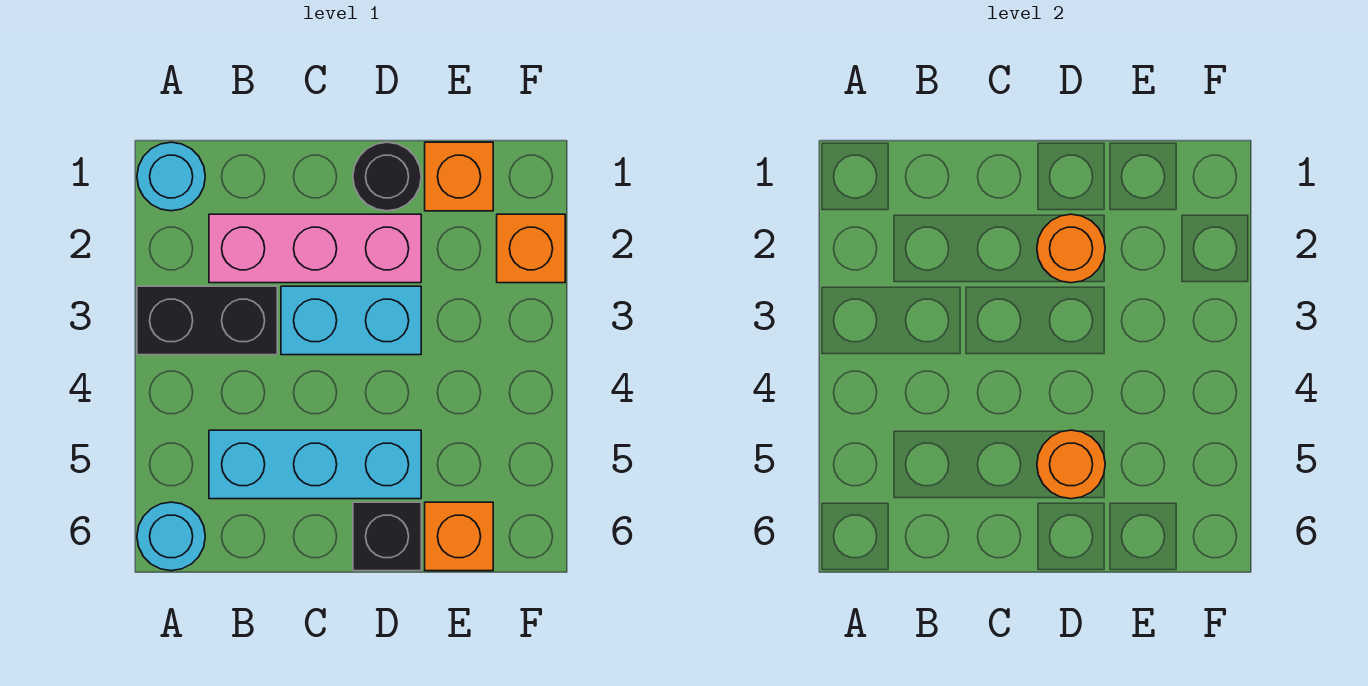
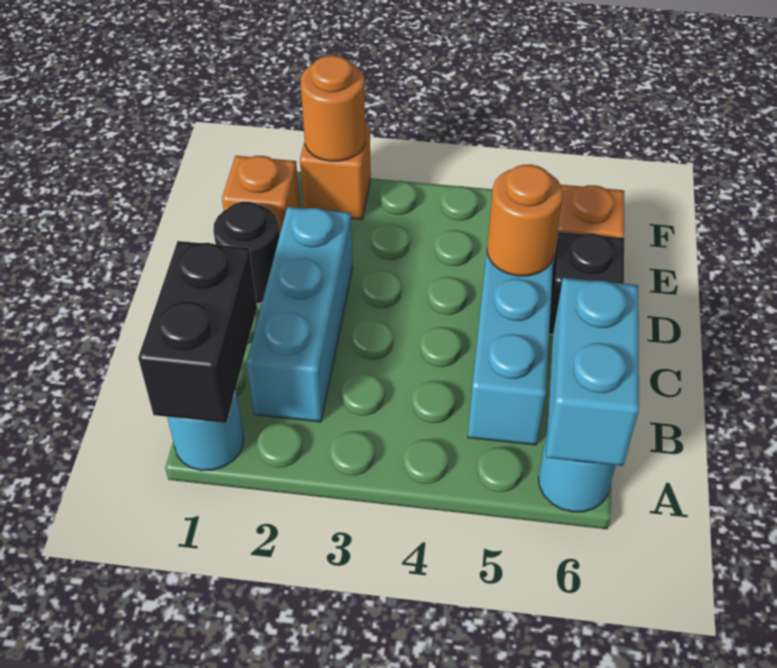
black brick A3:B3 level 1 -> black brick A1:B1 level 2
pink brick B2:D2 level 1 -> cyan brick B2:D2 level 1
cyan brick C3:D3 level 1 -> cyan brick A6:B6 level 2
orange round brick D2 level 2 -> orange round brick F2 level 2

